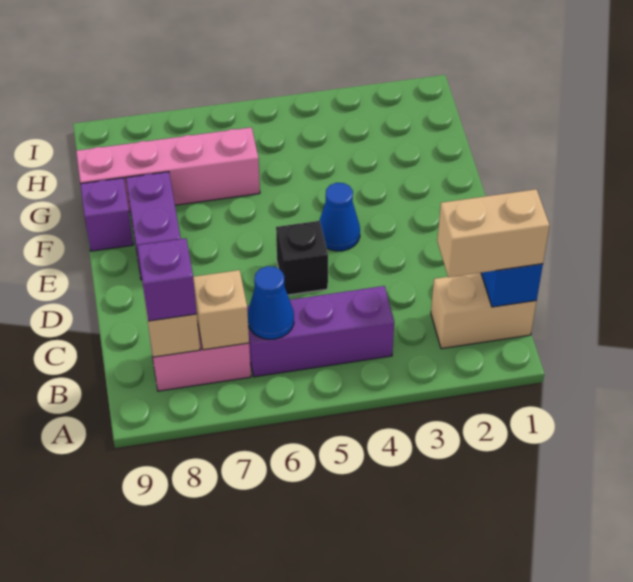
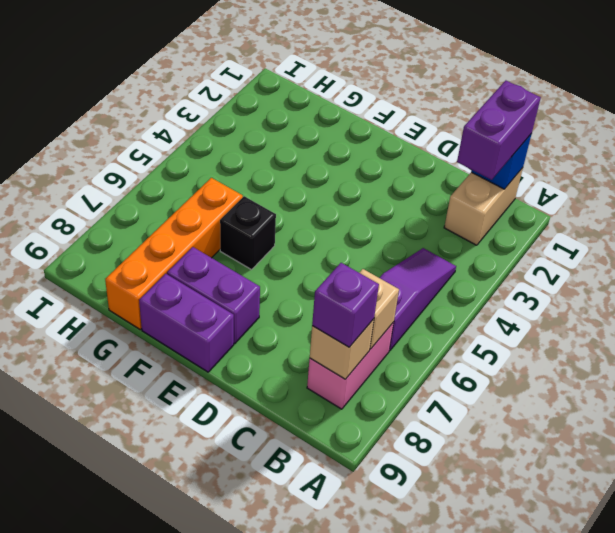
tan brick B1:B2 level 3 -> purple brick B1:B2 level 3
purple brick B4:B6 level 1 -> purple slope B4:B6 level 1 top 6
blue cone B6 level 2 -> none
black brick D5 level 1 -> black brick F6 level 1
blue cone E4 level 1 -> none
purple brick F9 level 1 -> purple brick E9:F9 level 1
pink brick G6:G9 level 1 -> orange brick G6:G9 level 1

